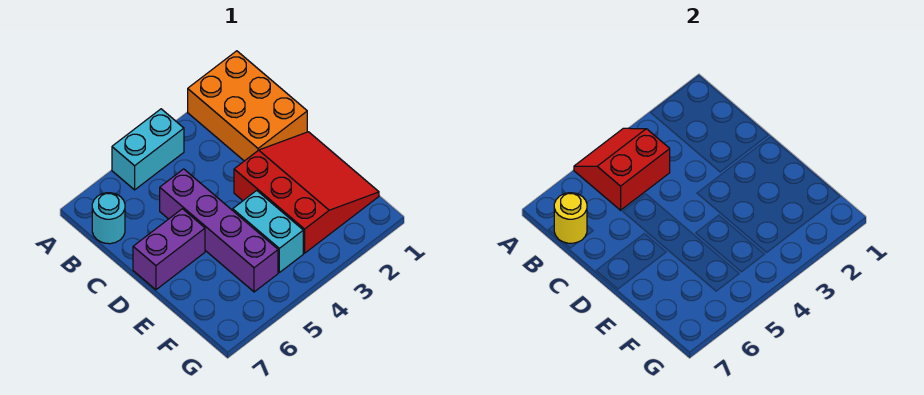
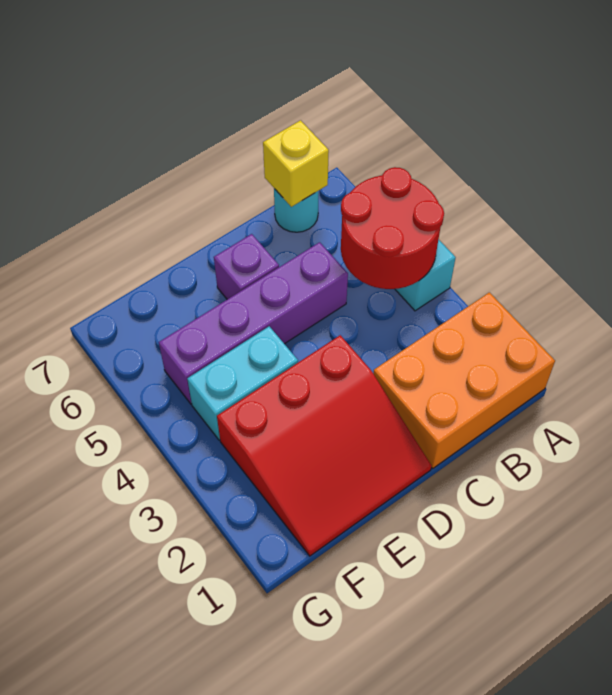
red slope A4:B5 level 2 top B -> red round brick A4:B5 level 2
yellow round brick B7 level 2 -> yellow brick B7 level 2
purple brick D6:D7 level 1 -> purple brick D6 level 1

